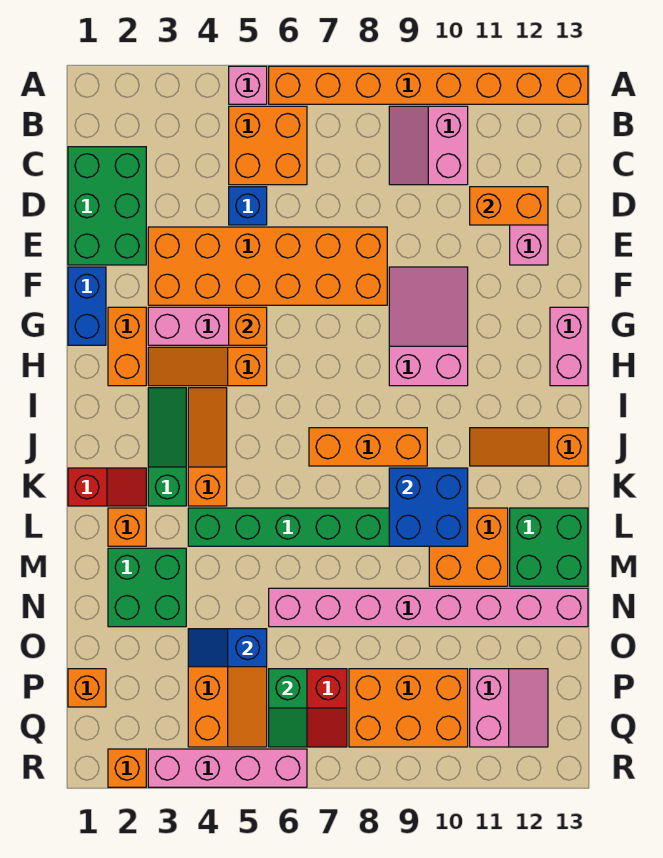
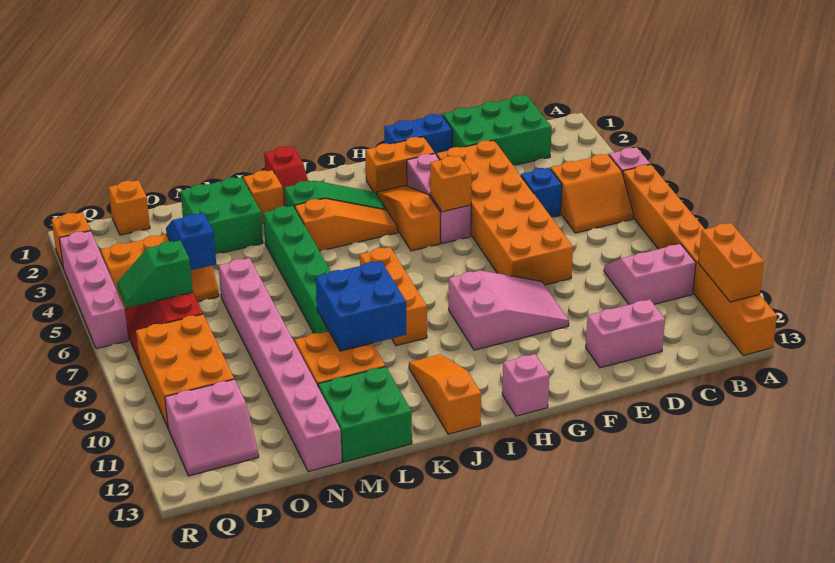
orange brick B5:C6 level 1 -> orange slope B5:C6 level 1 top 5
orange brick D11:D12 level 2 -> orange brick A11:A12 level 2
pink brick G13:H13 level 1 -> pink brick H13 level 1

